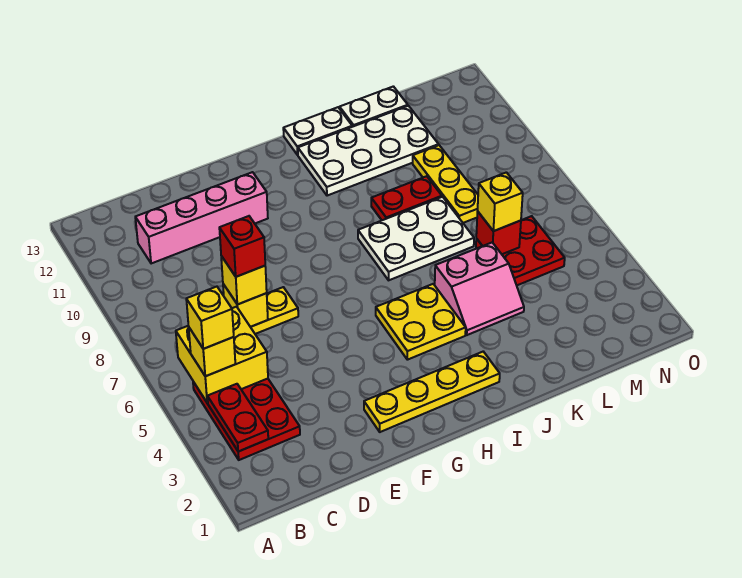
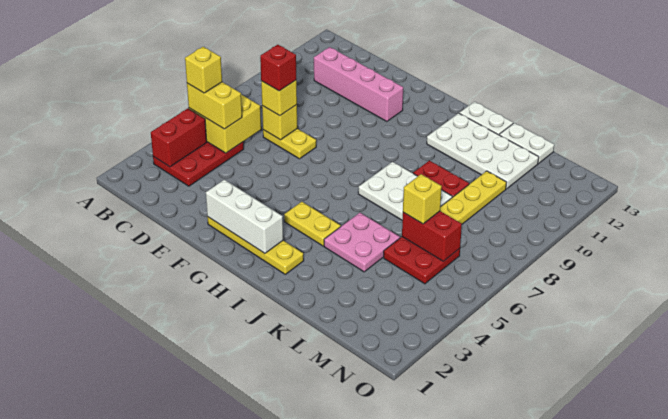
red plate B3:B4 level 2 -> red brick B3:B4 level 2
yellow brick B5 level 3 -> yellow brick B5:C5 level 3
none -> white brick F2:H2 level 2
yellow plate H4:I5 level 1 -> yellow plate H4:I4 level 1
pink slope J4:K5 level 1 top 5 -> pink plate J4:K5 level 1
red brick L6 level 2 -> red brick L6:M6 level 2

